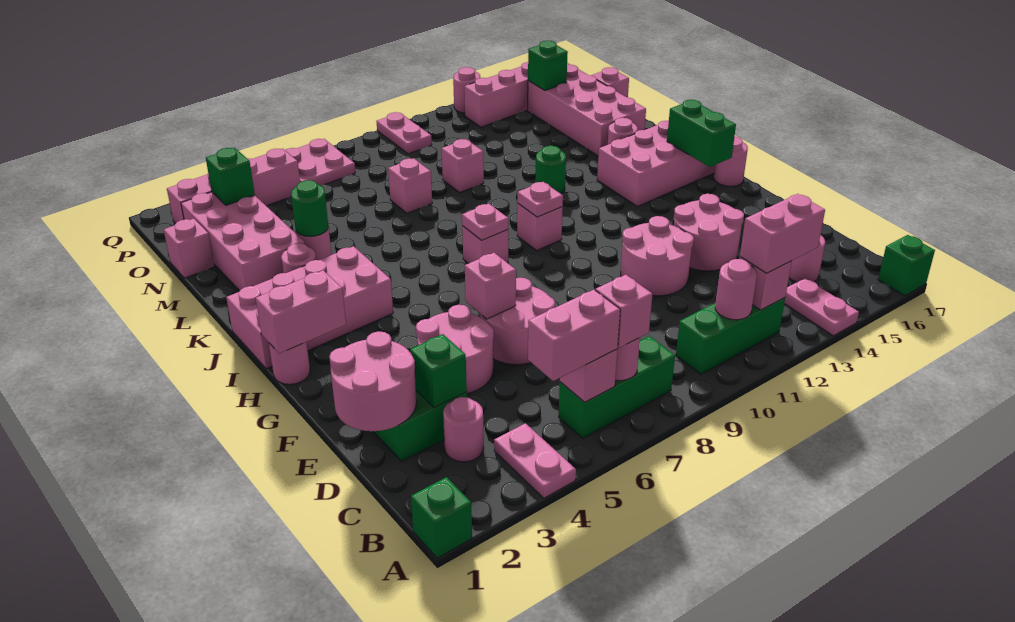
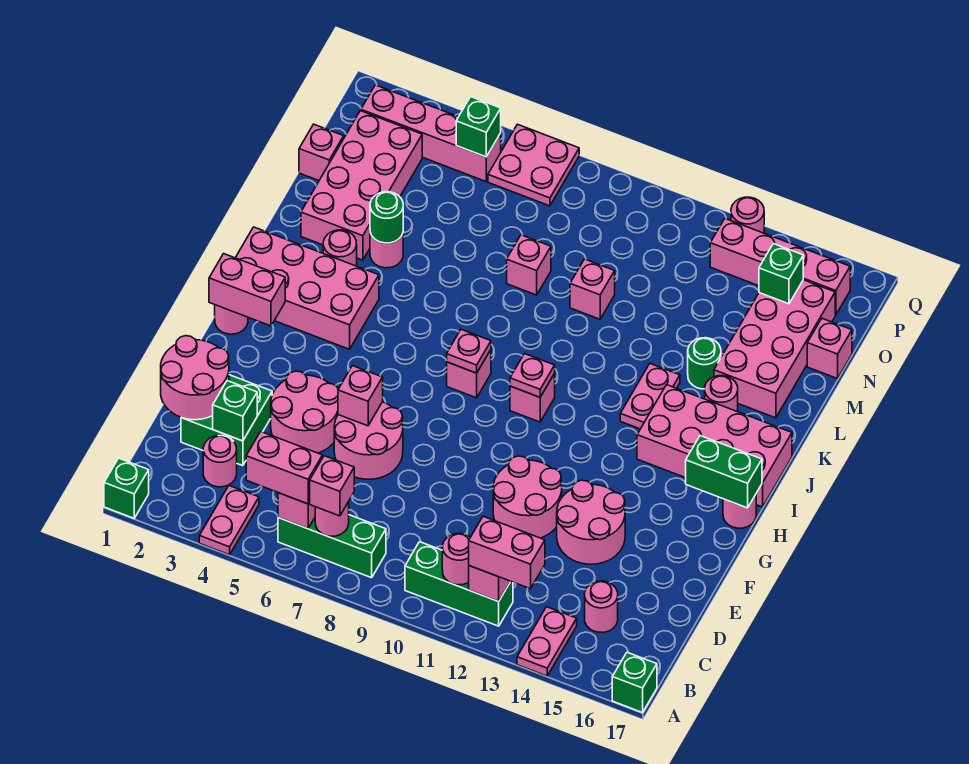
green brick H16:I16 level 2 -> green brick H16:H17 level 2
green round brick K12 level 1 -> green round brick L14 level 1
green brick O3 level 2 -> green brick P5 level 2
pink plate P10:Q10 level 1 -> pink plate J13:K13 level 1

